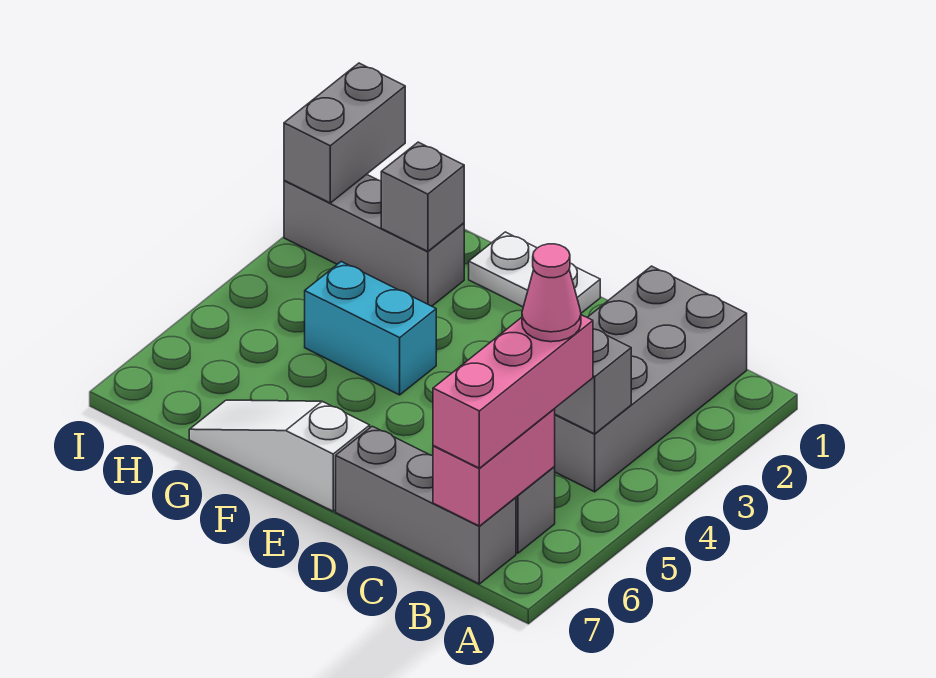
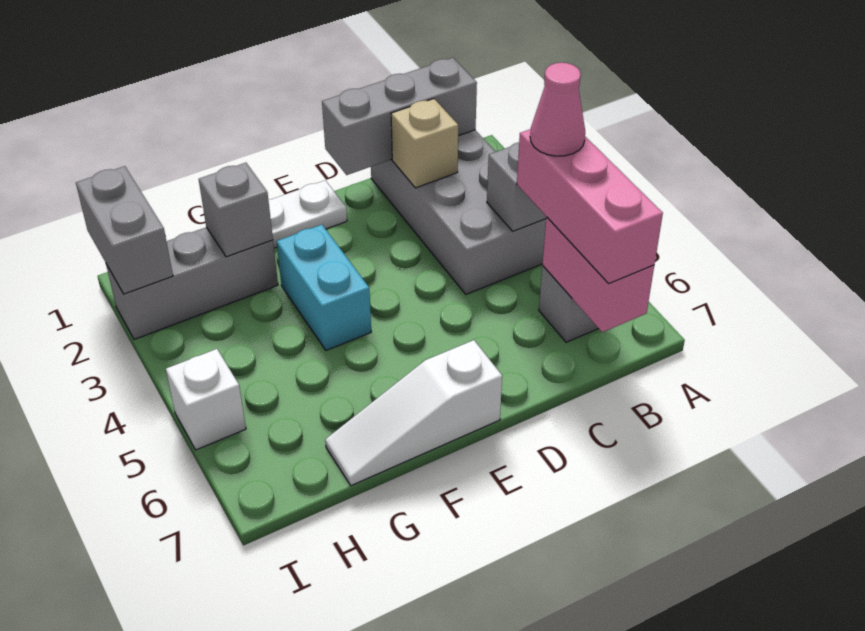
grey brick B7:D7 level 1 -> grey brick B1:D1 level 2
none -> tan brick C2 level 2
cyan brick F4:G4 level 1 -> cyan brick F3:F4 level 1
none -> white brick I5 level 1

